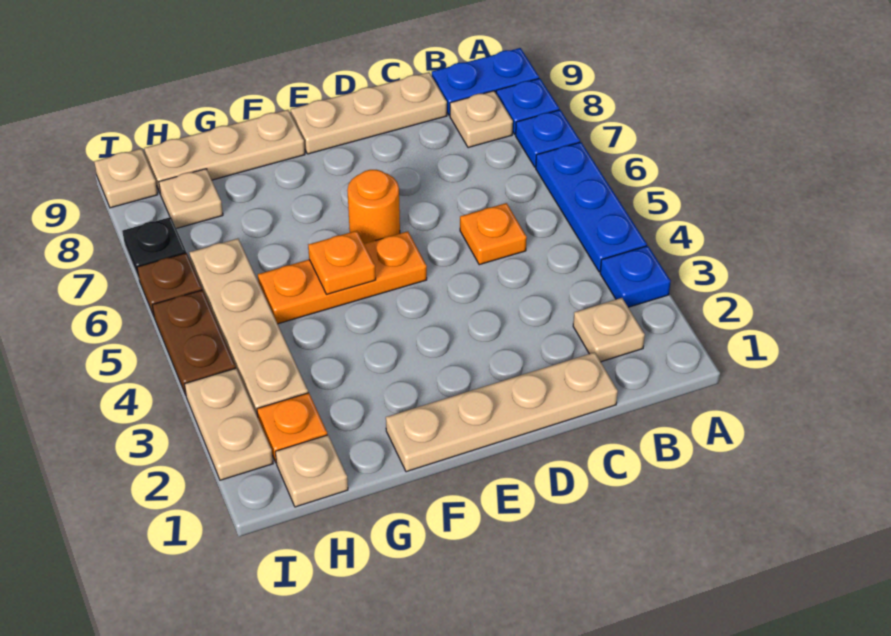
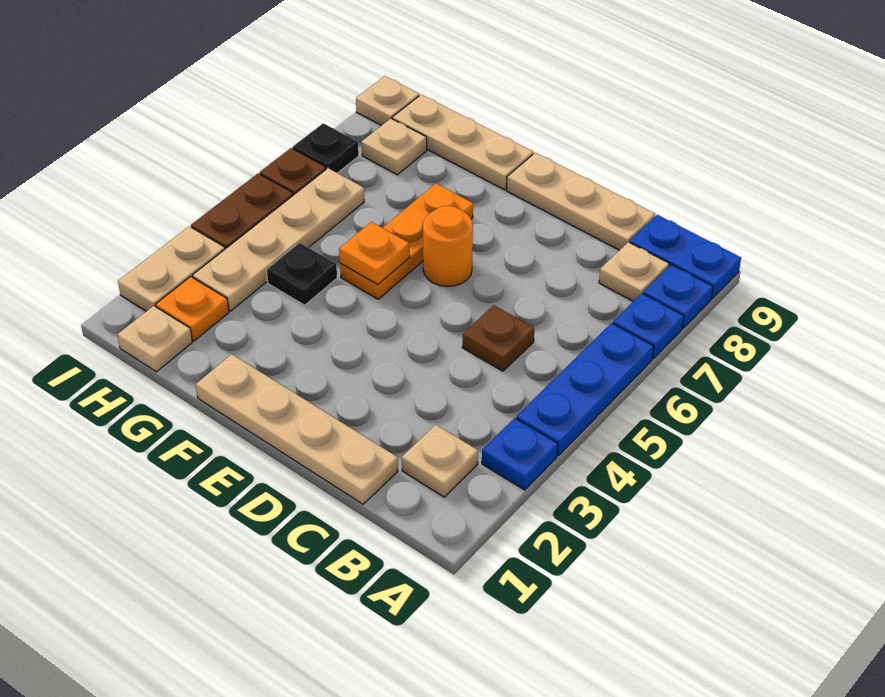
orange plate C5 level 1 -> brown plate C5 level 1
orange plate E5:G5 level 1 -> orange plate F5:F7 level 1
none -> black plate G4 level 1

